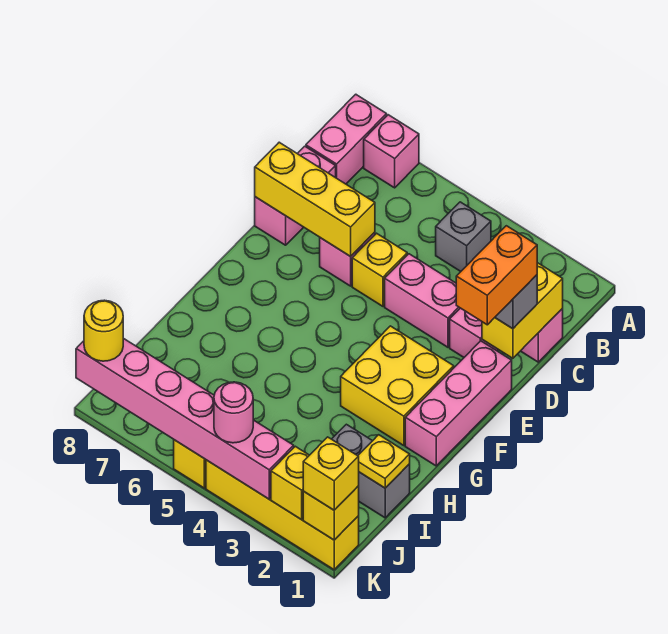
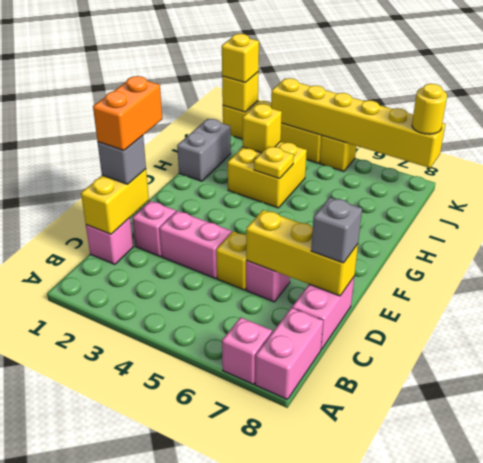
grey brick B4 level 1 -> grey brick D8 level 3
pink brick E1:G1 level 1 -> none
yellow brick F2:G3 level 1 -> yellow brick H3:I4 level 1
grey brick I1:I2 level 1 -> grey brick H1:I1 level 1
yellow plate I1 level 2 -> yellow plate H4 level 2
yellow brick K2 level 2 -> yellow brick I3 level 2
pink brick K3:K8 level 2 -> yellow brick K3:K8 level 2
pink round brick K4 level 3 -> none

